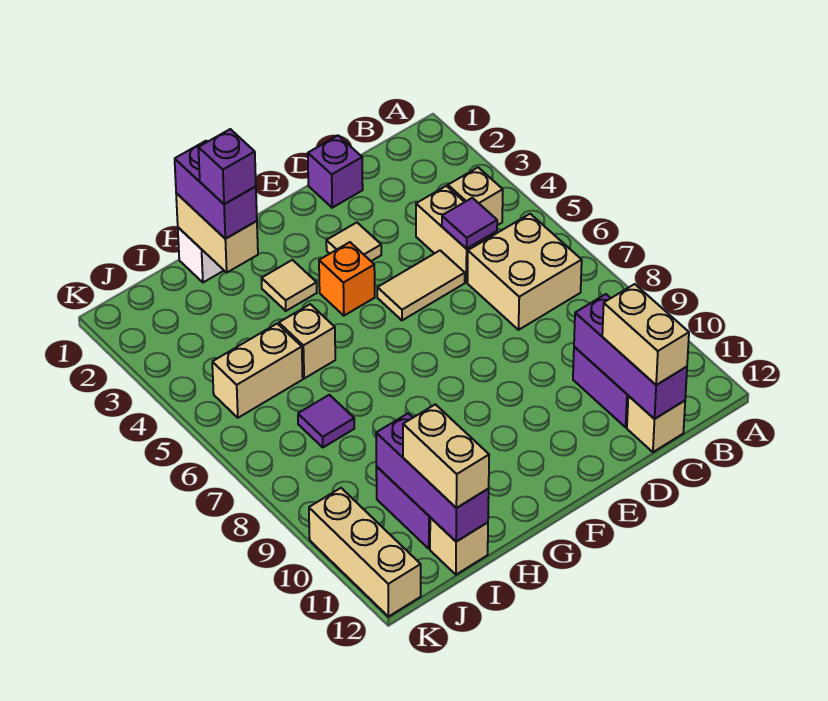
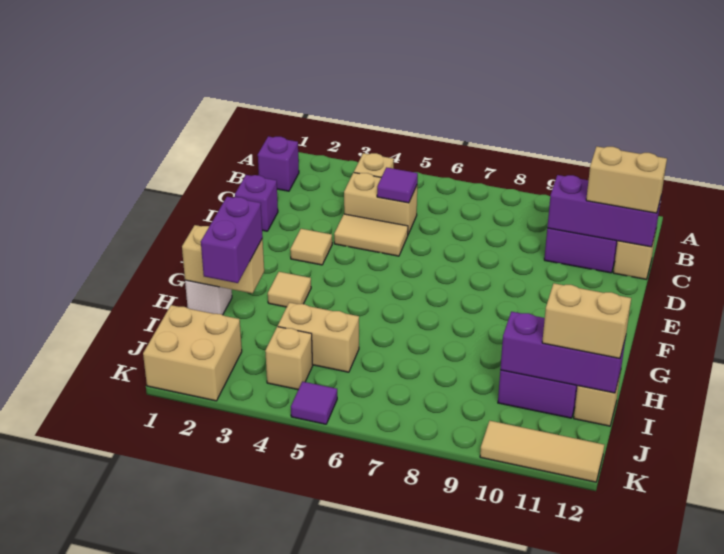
tan brick B6:C7 level 1 -> tan brick J1:K2 level 1
tan tile D5:E5 level 1 -> tan tile D4:D5 level 1
orange brick F4 level 1 -> none
purple brick H1:H2 level 3 -> purple brick H2:I2 level 3
purple brick H2 level 4 -> purple brick B1 level 1
tan brick H5 level 1 -> tan brick J4 level 1
tan brick I5:J5 level 1 -> tan brick I4:I5 level 1
purple tile I7 level 1 -> purple tile K5 level 1
tan brick K10:K12 level 1 -> tan tile K10:K12 level 1

